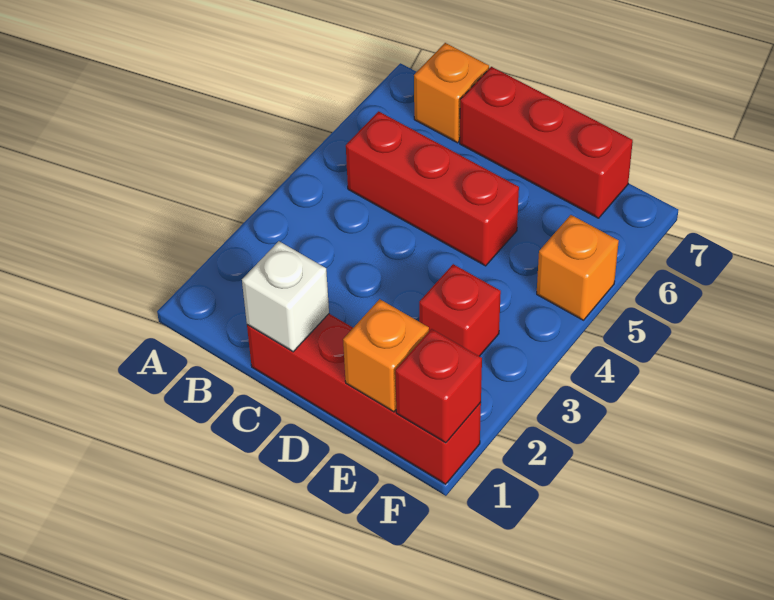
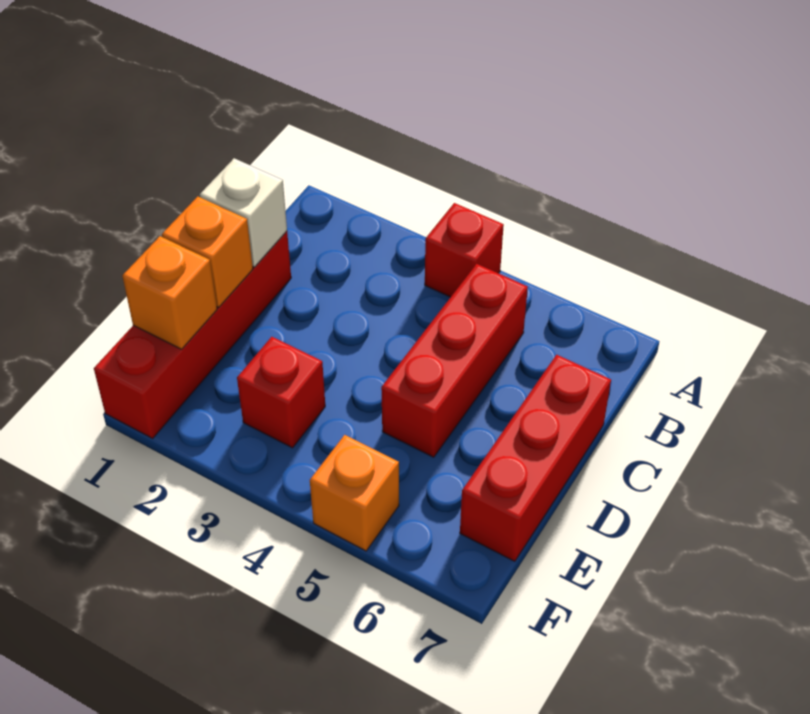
orange brick B7 level 1 -> orange brick D1 level 2
red brick F1 level 2 -> red brick A4 level 1

